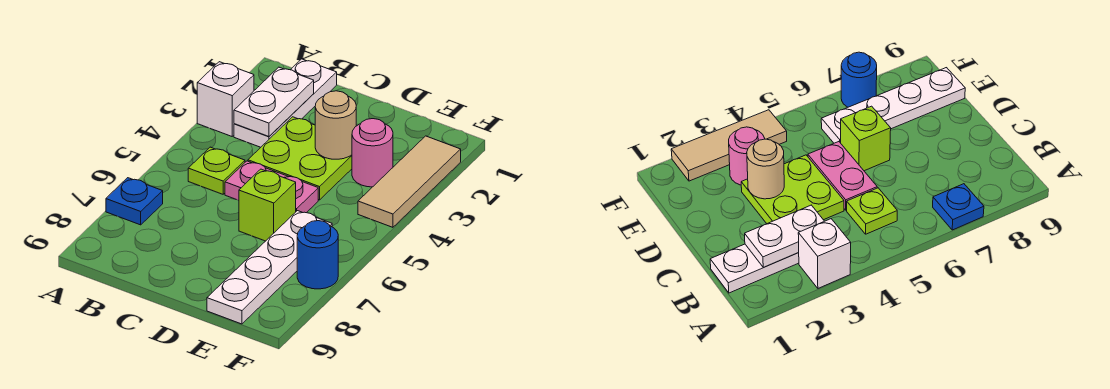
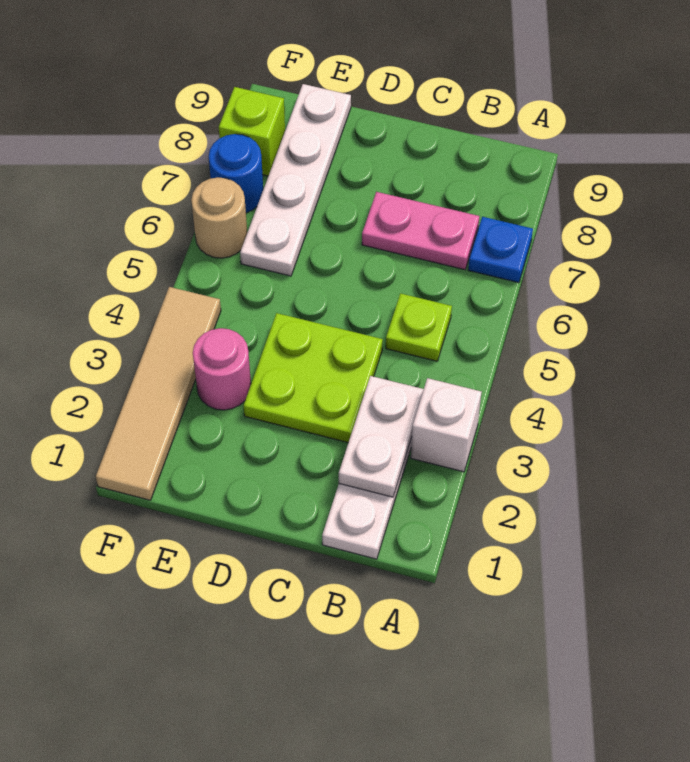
pink plate C5:D5 level 1 -> pink plate B7:C7 level 1
tan round brick D3 level 2 -> tan round brick F6 level 1
lime brick D6 level 1 -> lime brick F8 level 1
tan tile F2:F4 level 1 -> tan tile F1:F4 level 1

